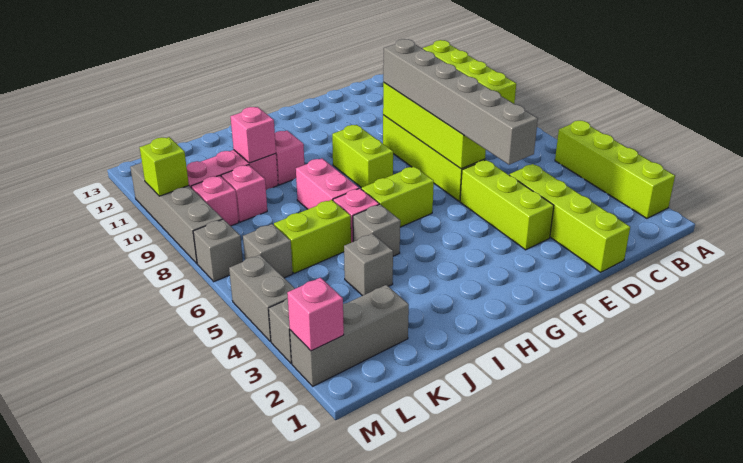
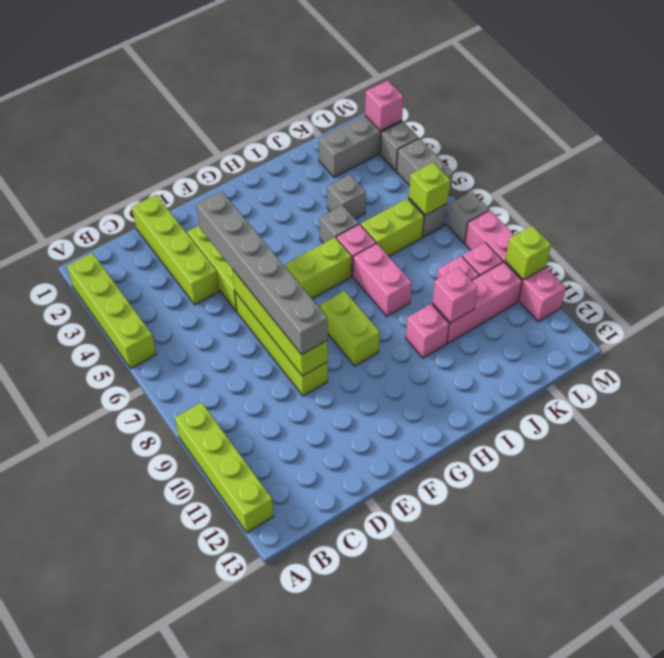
none -> lime brick L6 level 2
grey brick M8:M11 level 1 -> pink brick M8:M11 level 1

